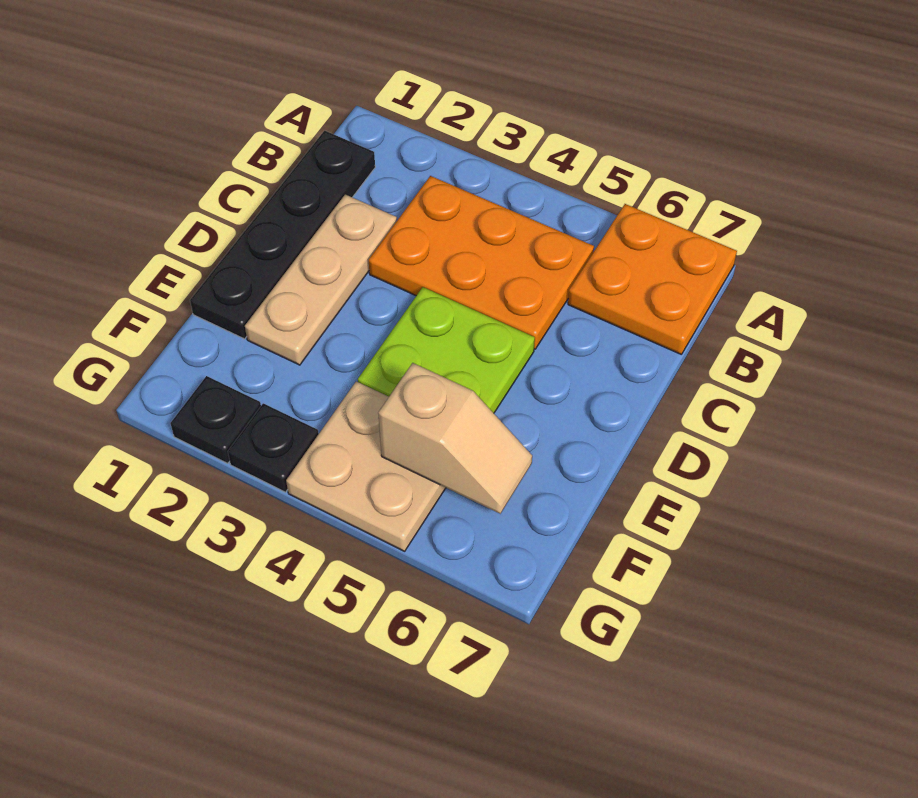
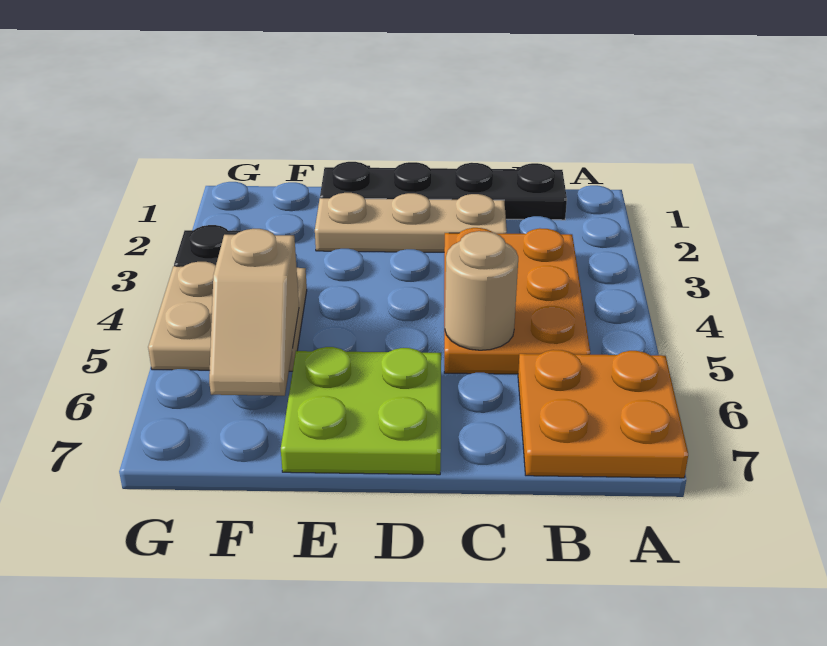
none -> tan round brick C5 level 2
lime plate D4:E5 level 1 -> lime plate D6:E7 level 1
black plate G2 level 1 -> none

